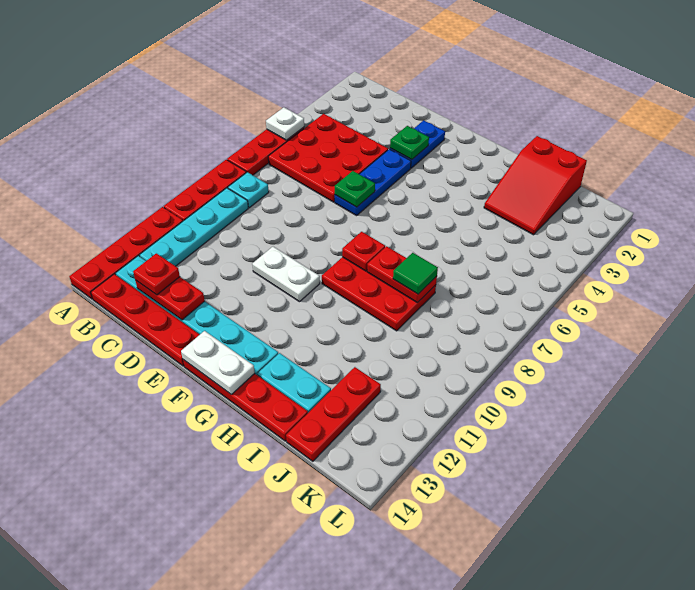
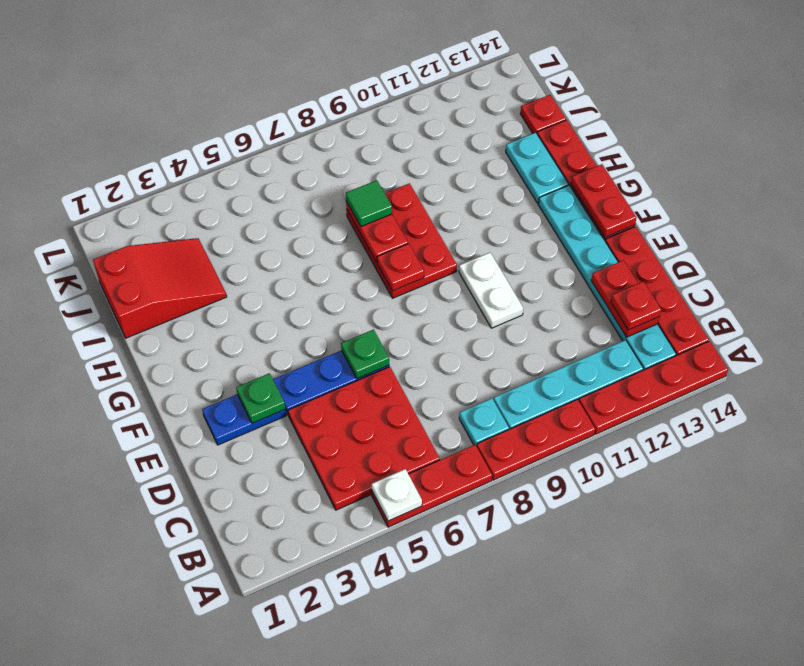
white plate F14:G14 level 2 -> red plate F14:G14 level 2
red plate J12:J14 level 1 -> red plate J14 level 1

